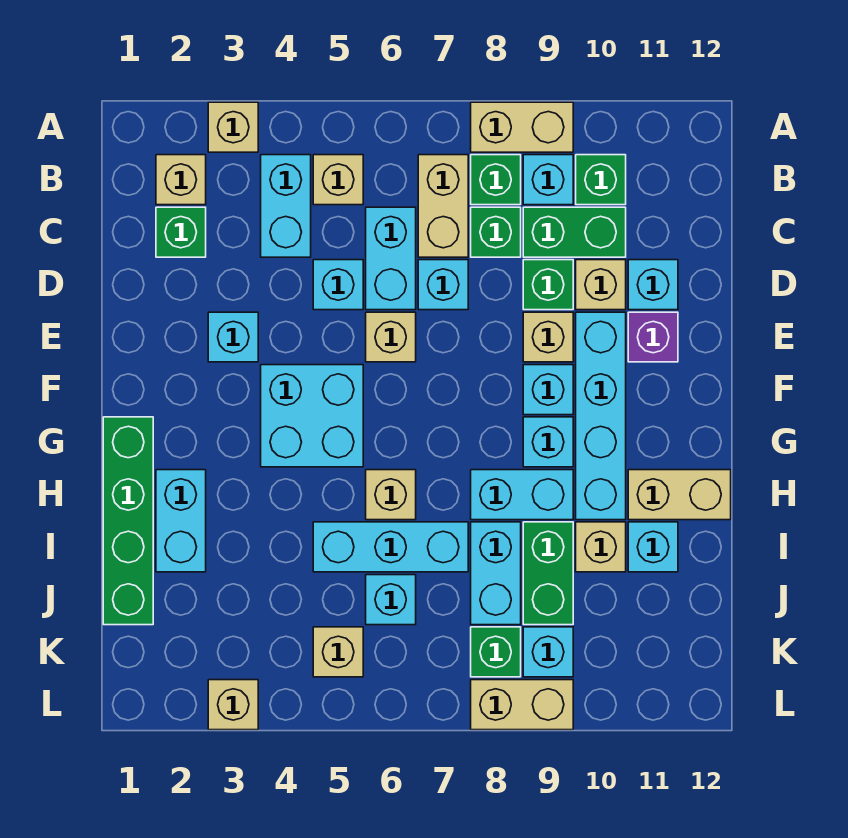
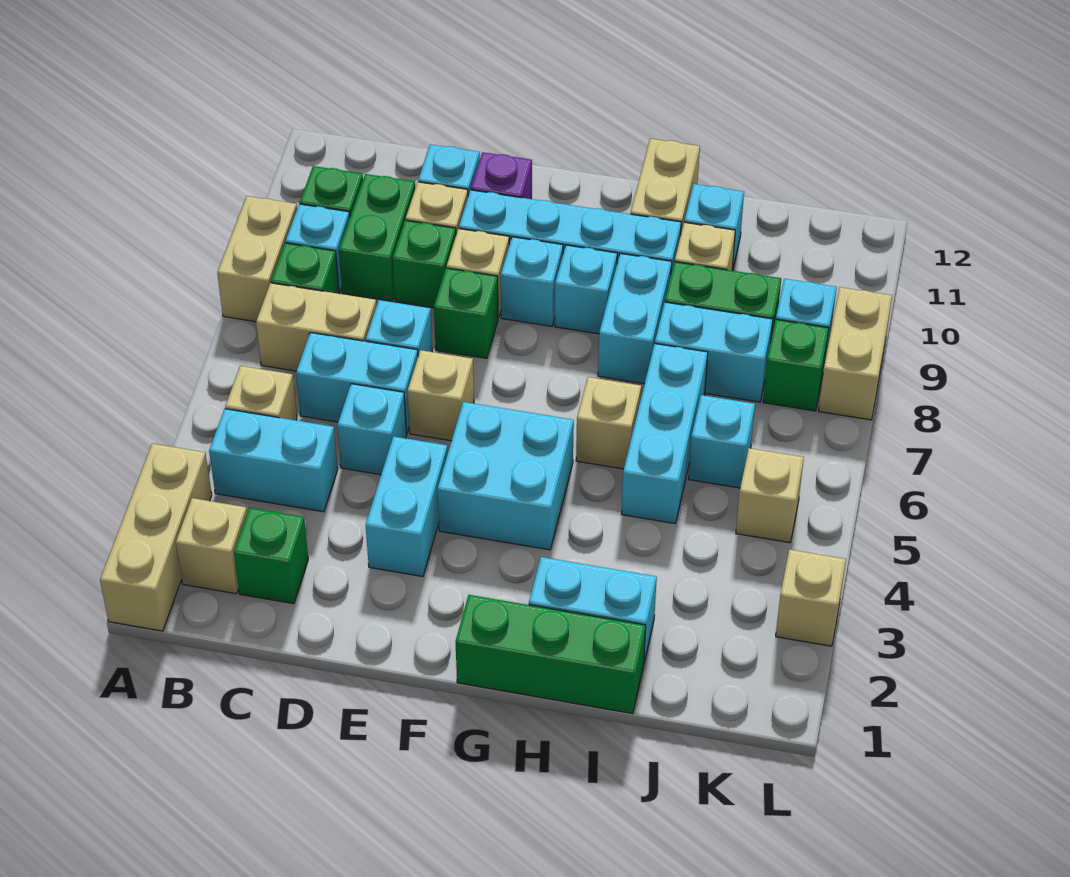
tan brick A3 level 1 -> tan brick A1:A3 level 1
green brick C8 level 1 -> green brick E8 level 1
cyan brick E3 level 1 -> cyan brick E3:E4 level 1
green brick G1:J1 level 1 -> green brick G1:I1 level 1

